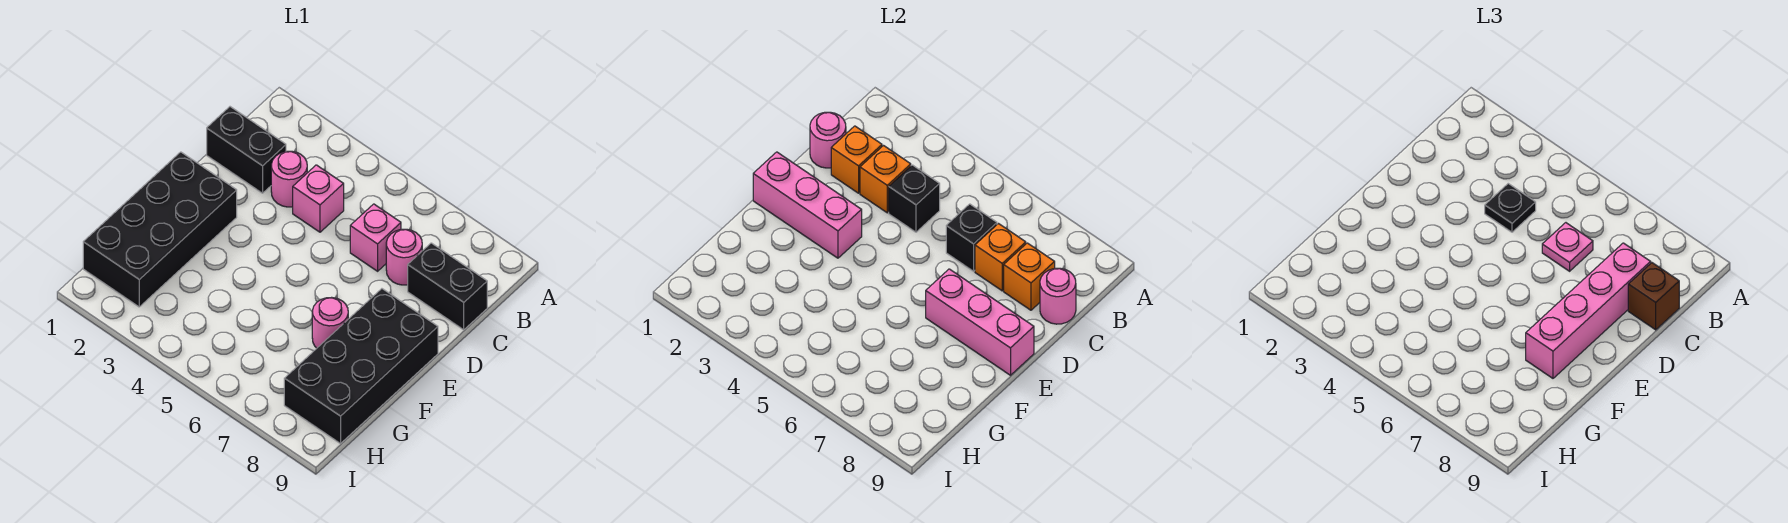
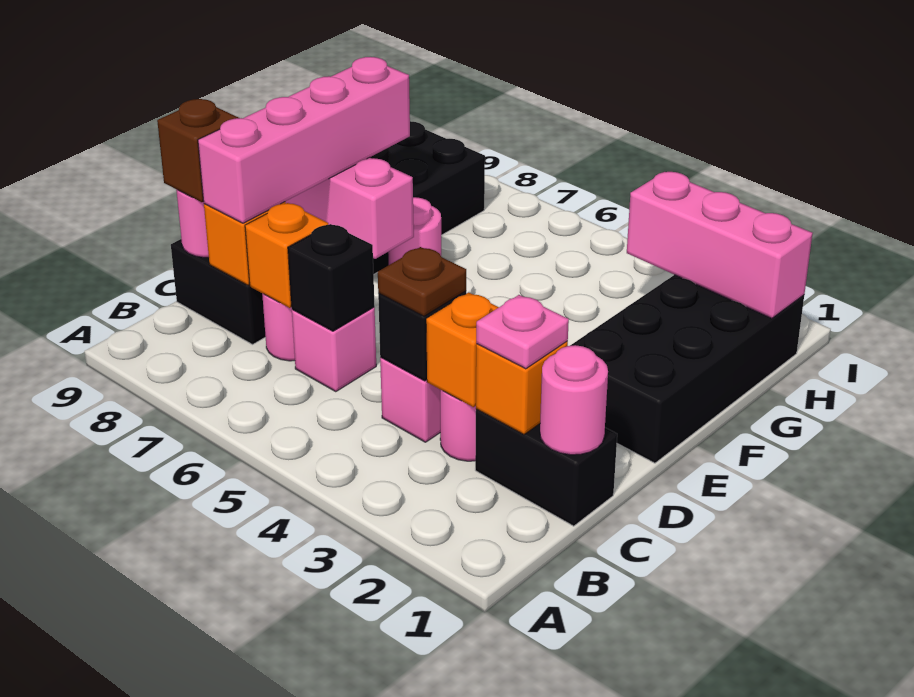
black plate C4 level 3 -> brown plate C4 level 3
pink plate C6 level 3 -> pink plate C2 level 3
pink brick E1:E3 level 2 -> pink brick H1:H3 level 2

